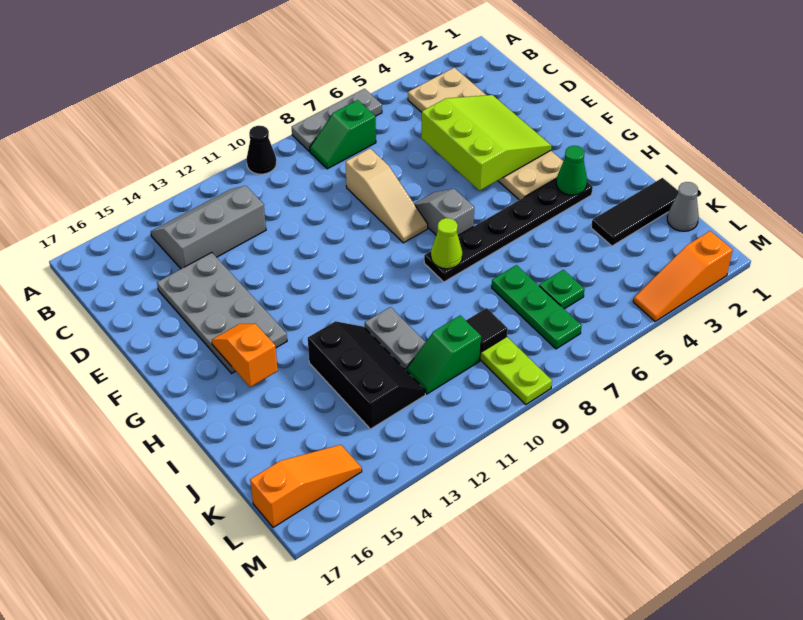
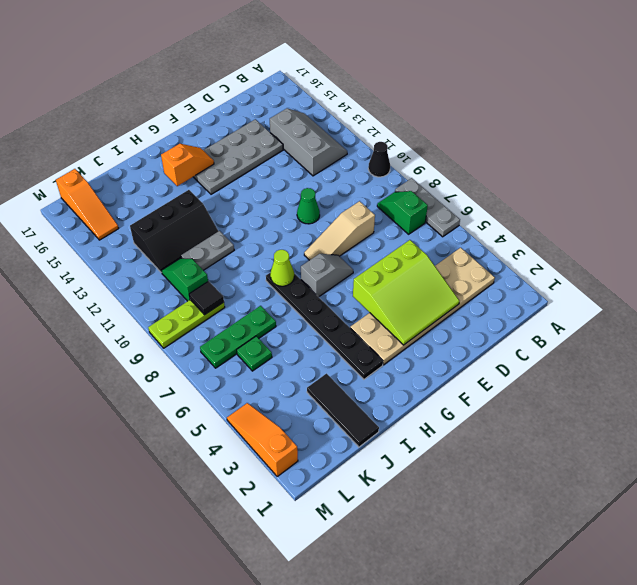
green cone H3 level 2 -> green cone E10 level 1
grey cone K1 level 1 -> none

